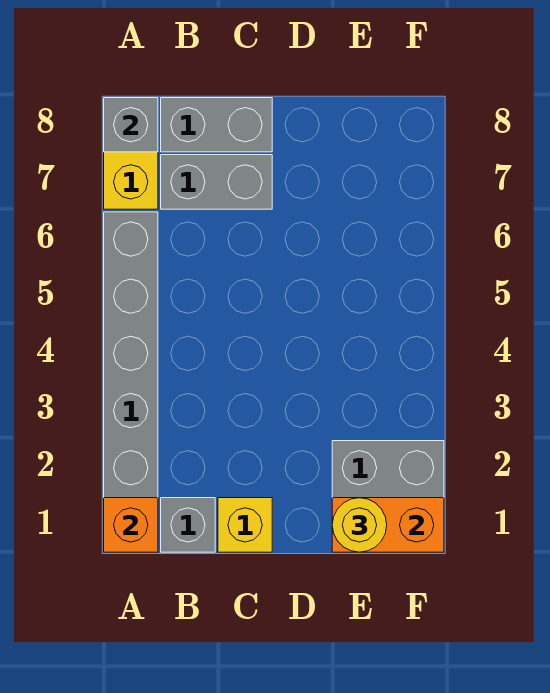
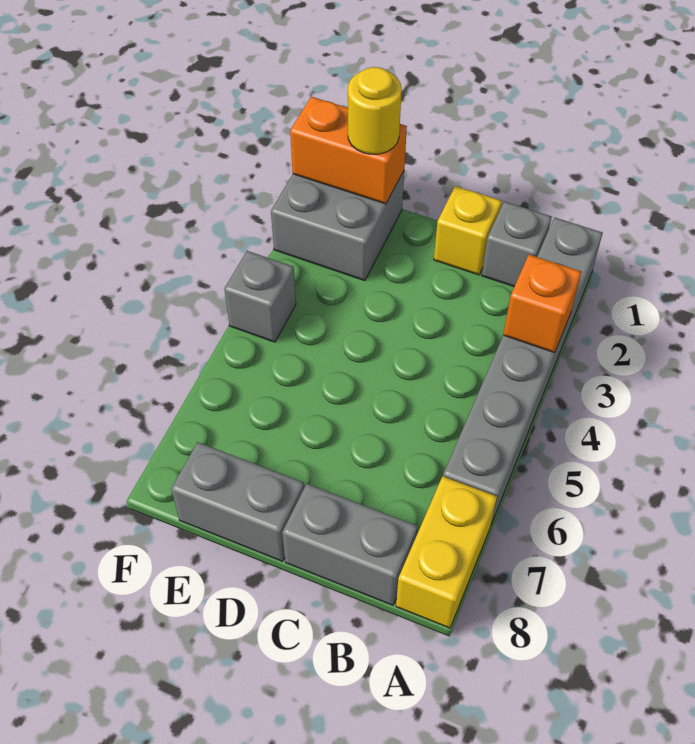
orange brick A1 level 2 -> orange brick A3 level 2
grey brick A8 level 2 -> grey brick F4 level 1
grey brick B7:C7 level 1 -> grey brick D8:E8 level 1

